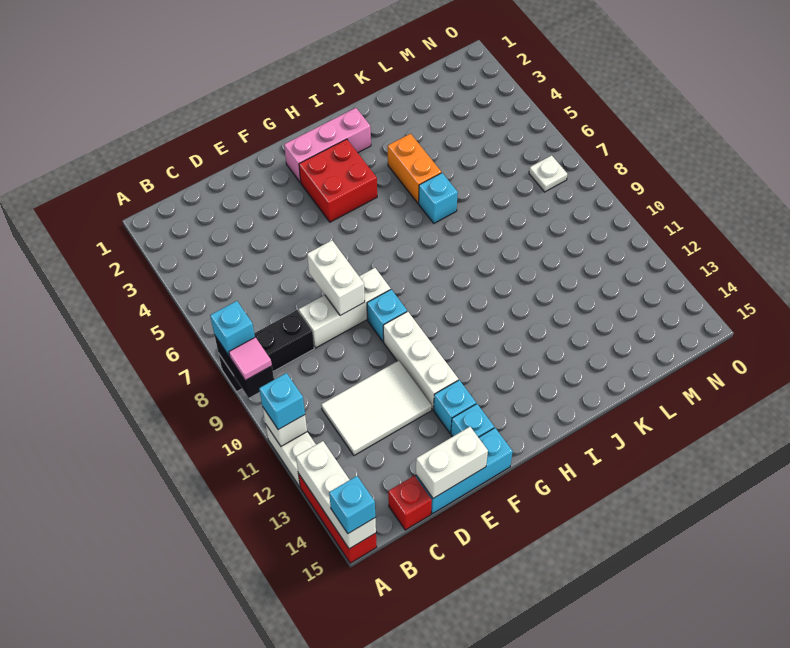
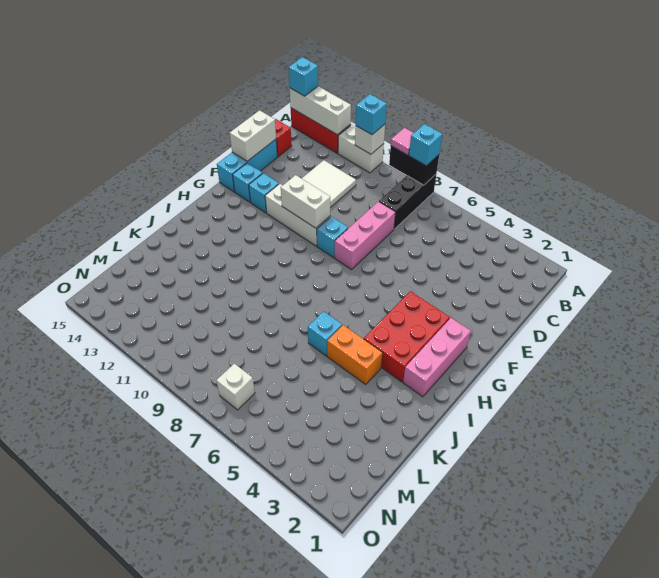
white brick D8:F8 level 1 -> pink brick D8:F8 level 1
white brick E7:E8 level 2 -> white brick F10:F11 level 2
red brick G3:H4 level 1 -> red brick G3:I4 level 1
white plate N7 level 1 -> white brick N7 level 1

